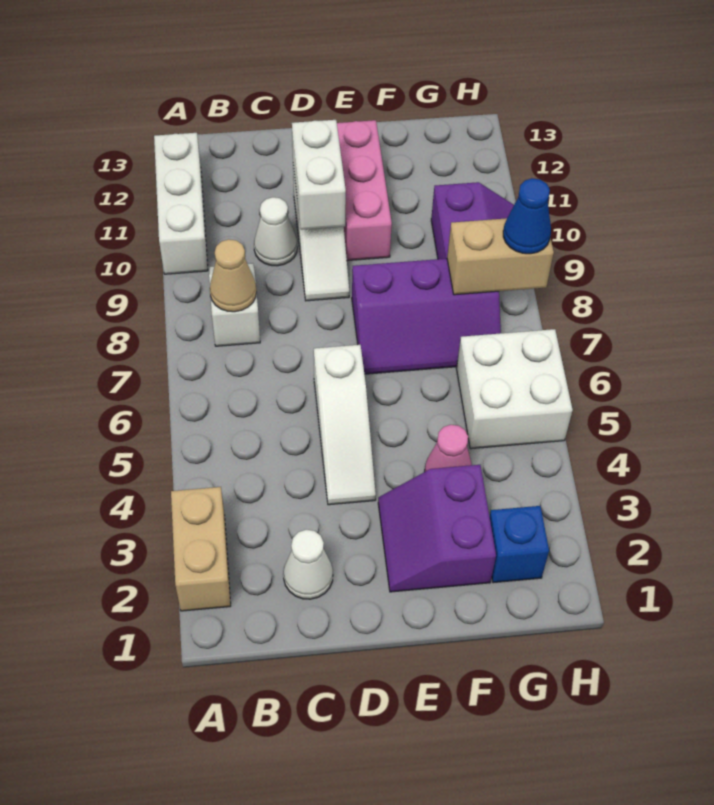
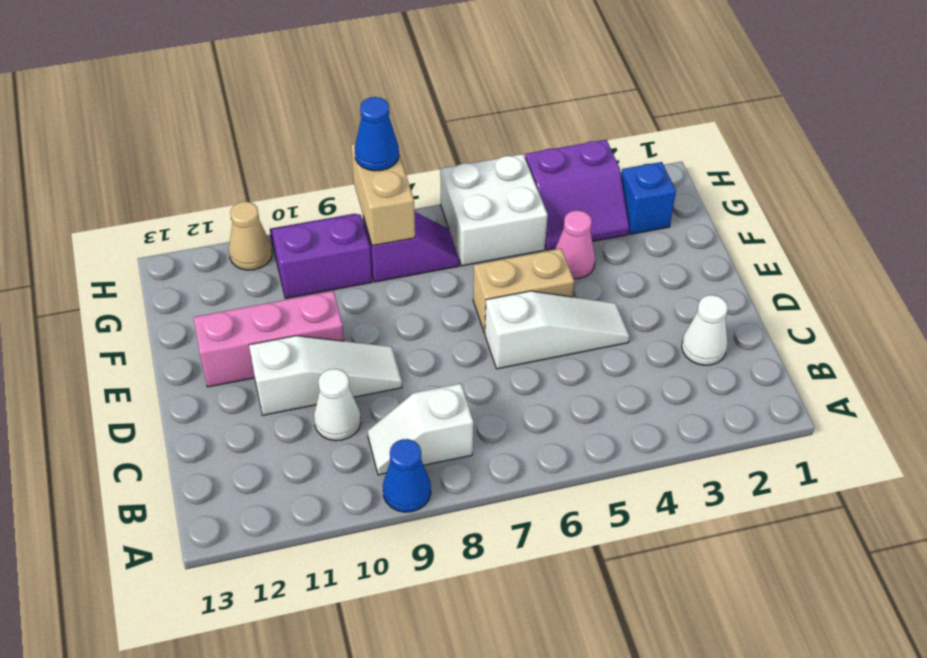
tan brick A2:A3 level 1 -> tan brick E5:E6 level 1
none -> blue cone A9 level 1
white brick A10:A12 level 1 -> none
tan cone B8 level 2 -> tan cone H11 level 1
white brick D10:D11 level 2 -> none
purple slope E2:F3 level 1 top F -> purple slope G3:H4 level 1 top H
purple slope E7:G8 level 1 top 8 -> purple slope G7:G8 level 1 top 8

